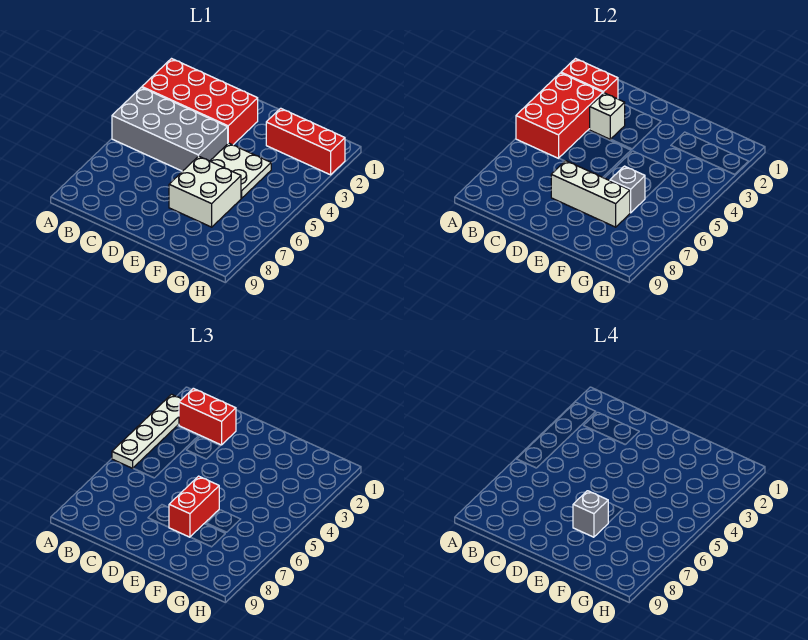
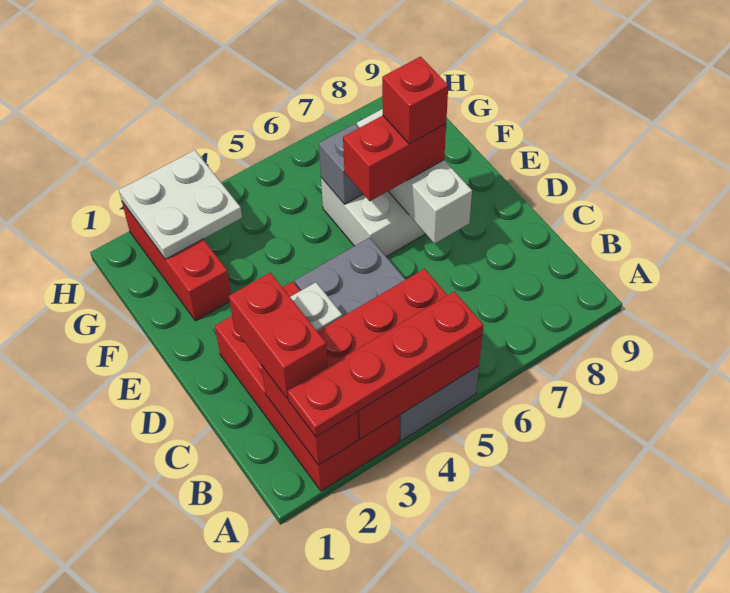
white plate A2:A5 level 3 -> red plate A2:A5 level 3
white plate E4:F5 level 1 -> white plate G2:H3 level 2
grey brick E7 level 4 -> red brick E7 level 4

